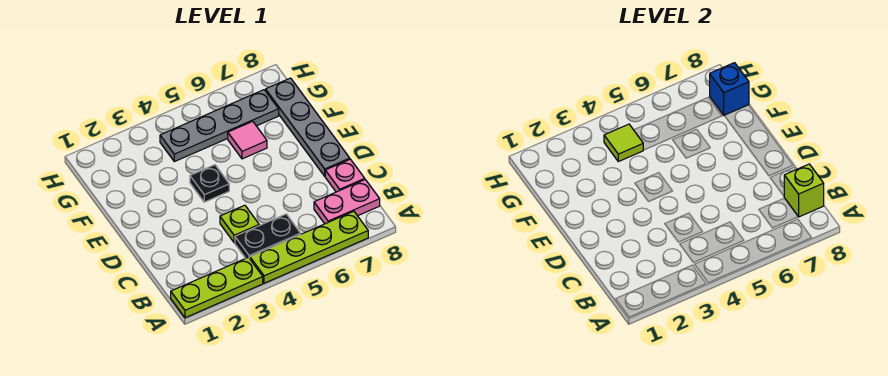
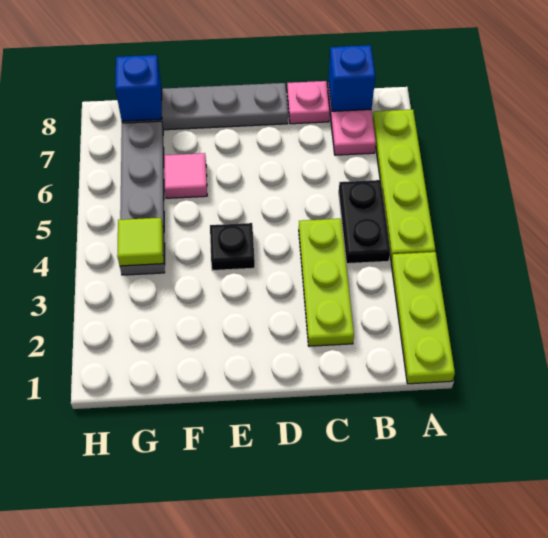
lime brick B8 level 2 -> blue brick B8 level 2
lime plate C4 level 1 -> lime plate C2:C4 level 1

